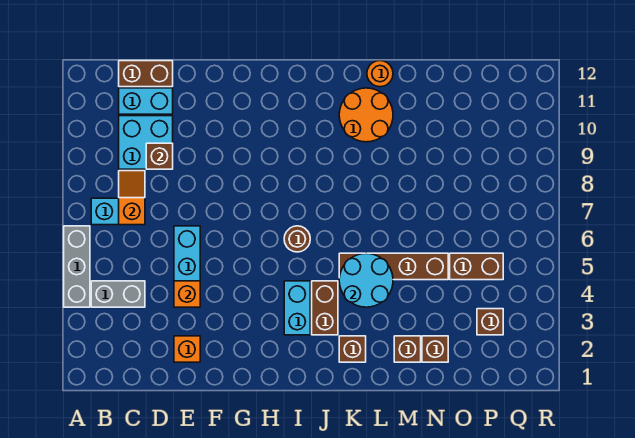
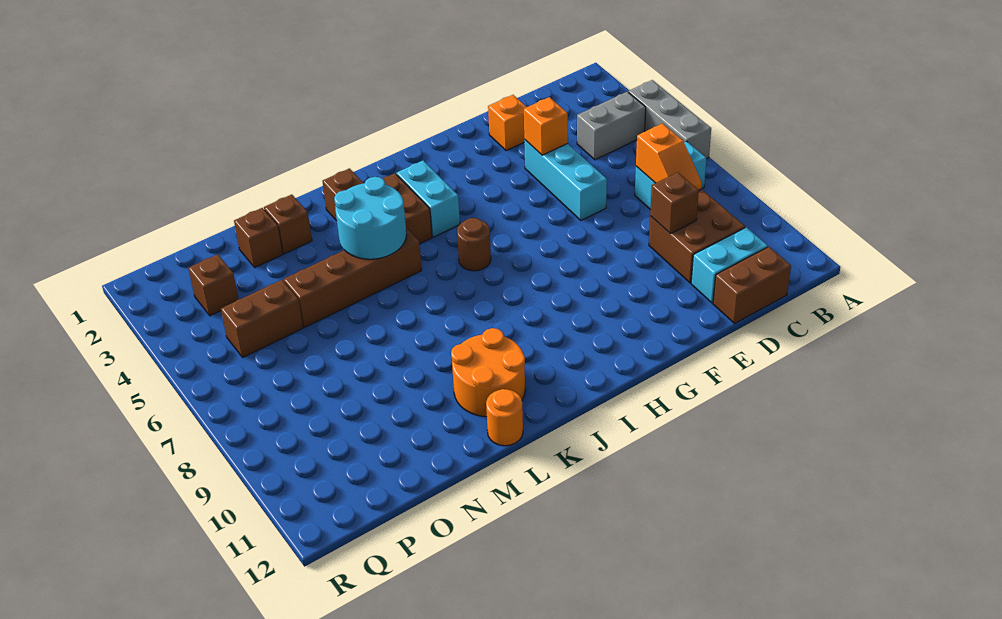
cyan brick C9:D10 level 1 -> brown brick C9:D10 level 1

